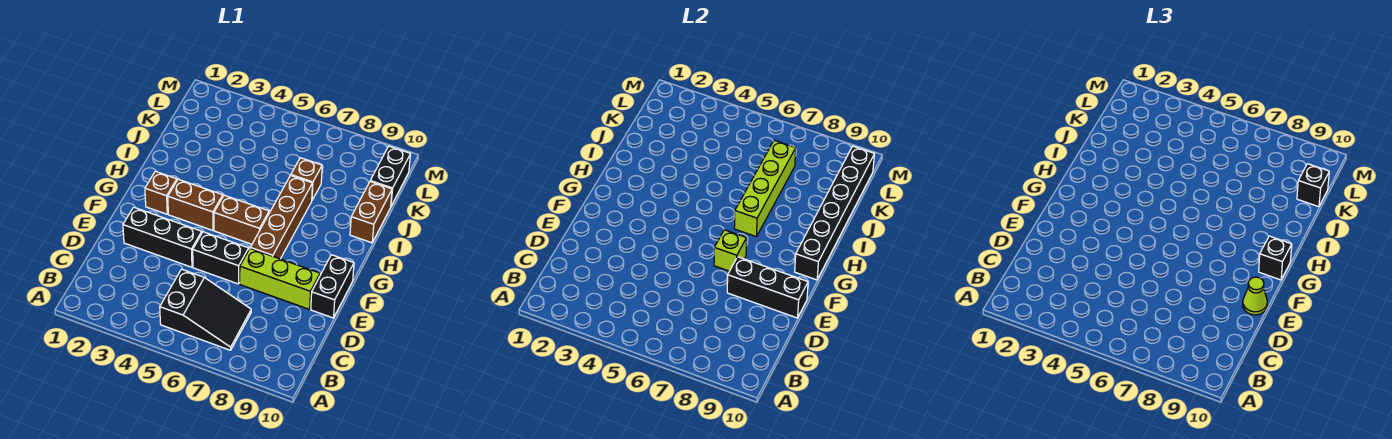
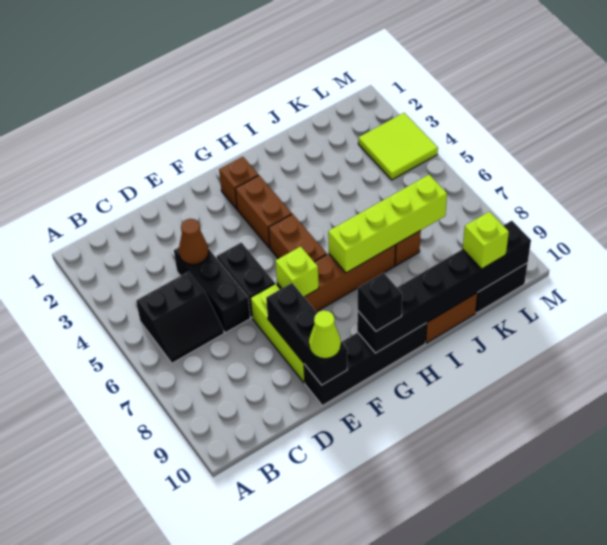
black slope B5:C7 level 1 top 5 -> black slope B5:C6 level 1 top 5
none -> brown cone D4 level 2
black brick E2:E4 level 1 -> black brick D4:D6 level 1
black brick E10:F10 level 1 -> black brick E10:H10 level 1
black brick K10 level 3 -> lime brick K10 level 3
none -> lime tile L3:M4 level 1

